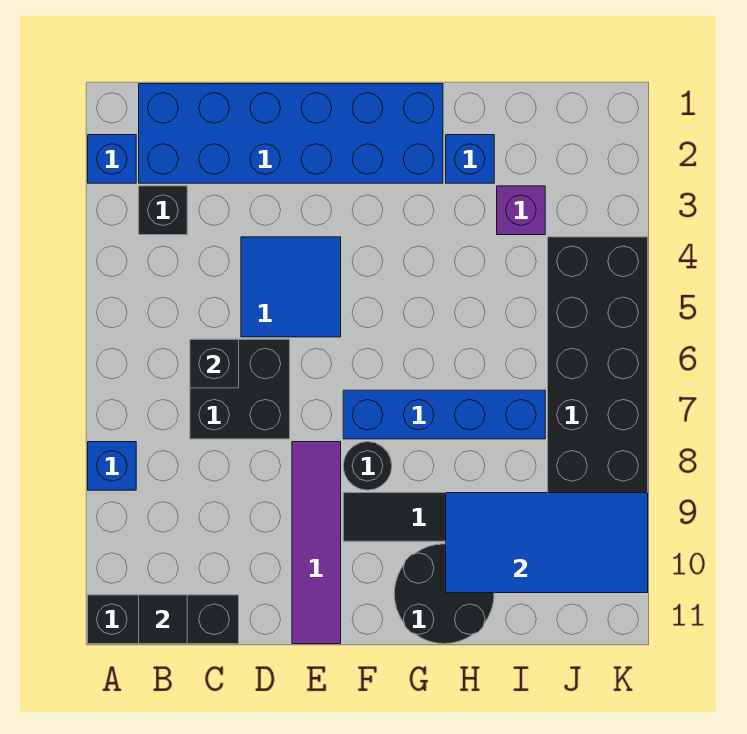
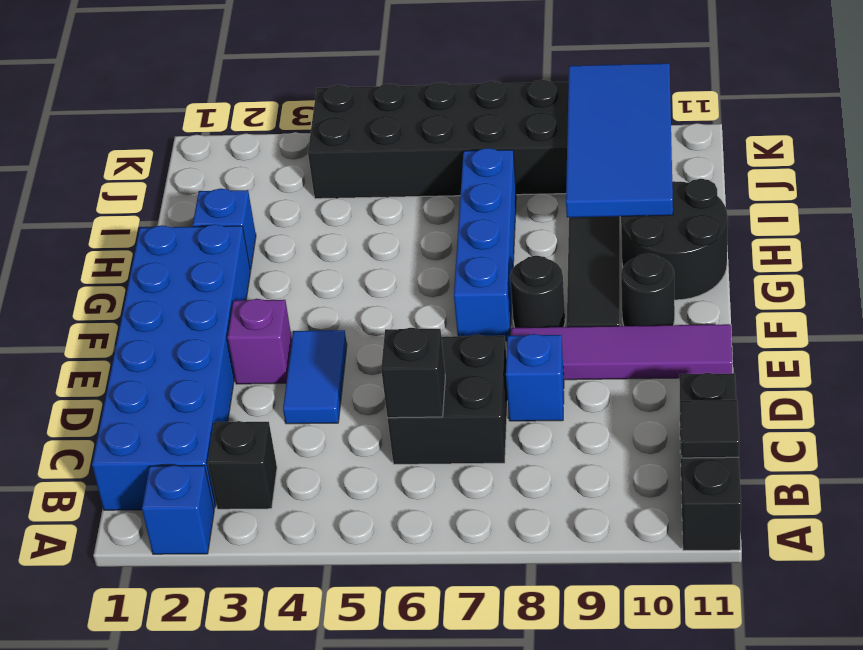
blue brick A8 level 1 -> blue brick D8 level 1
blue tile D4:E5 level 1 -> blue tile D4:E4 level 1
none -> black round brick F10 level 1
purple brick I3 level 1 -> purple brick E3 level 1

